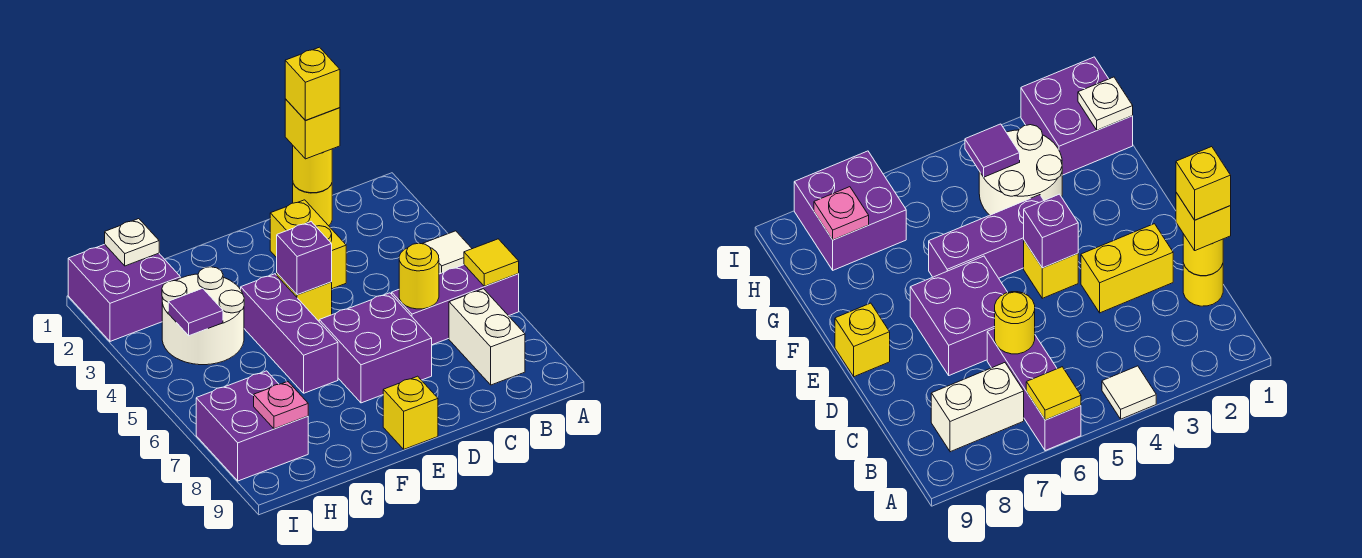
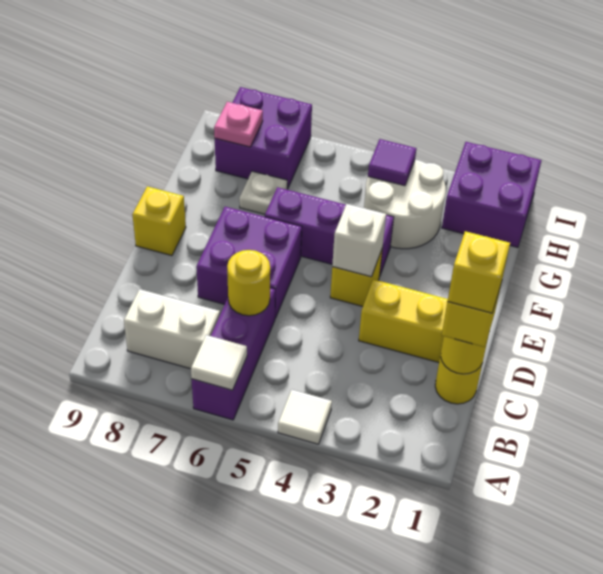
yellow tile A6 level 2 -> white tile A6 level 2
purple brick E4 level 2 -> white brick E4 level 2
white plate H1 level 2 -> white plate G7 level 1

